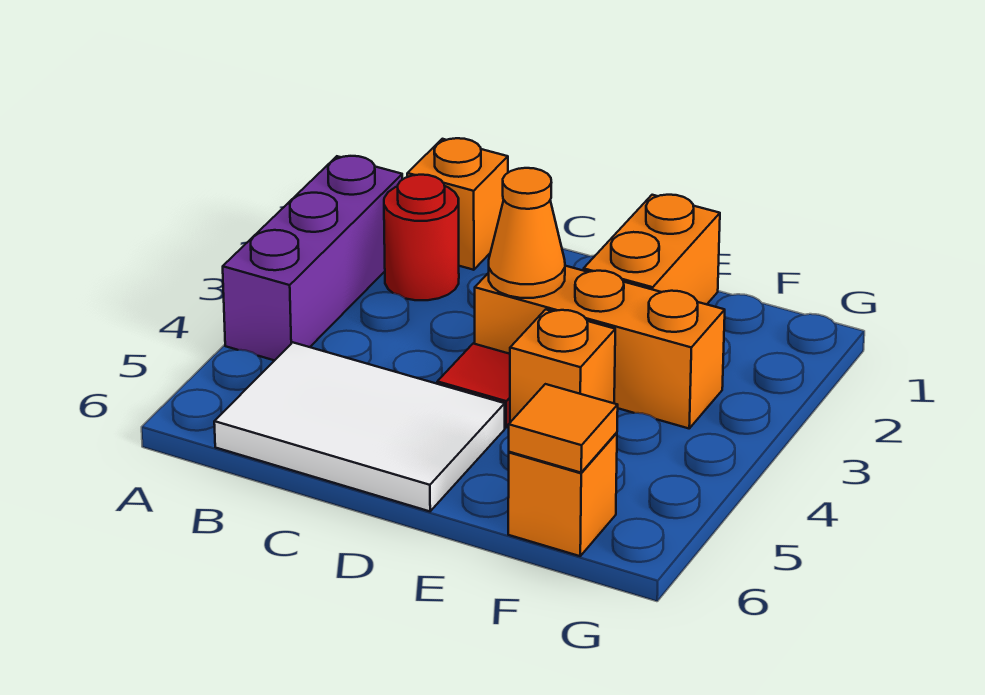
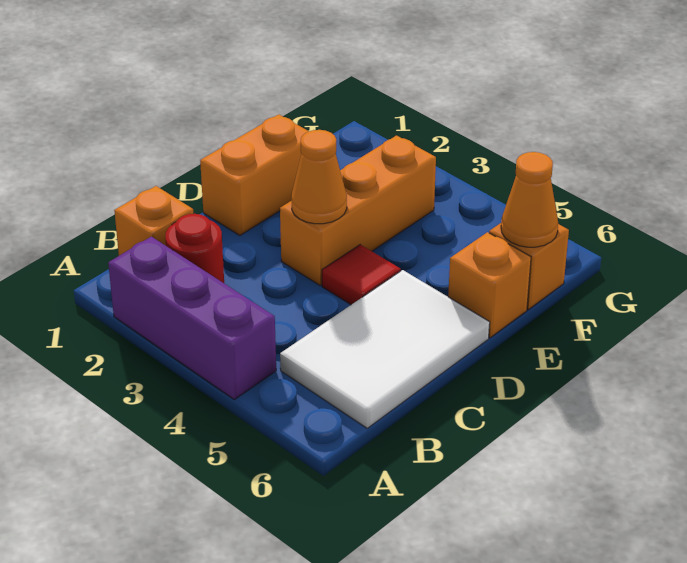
orange brick E1:E2 level 1 -> orange brick D1:E1 level 1
orange brick E4 level 1 -> orange brick E6 level 1
orange tile F6 level 2 -> orange cone F6 level 2

